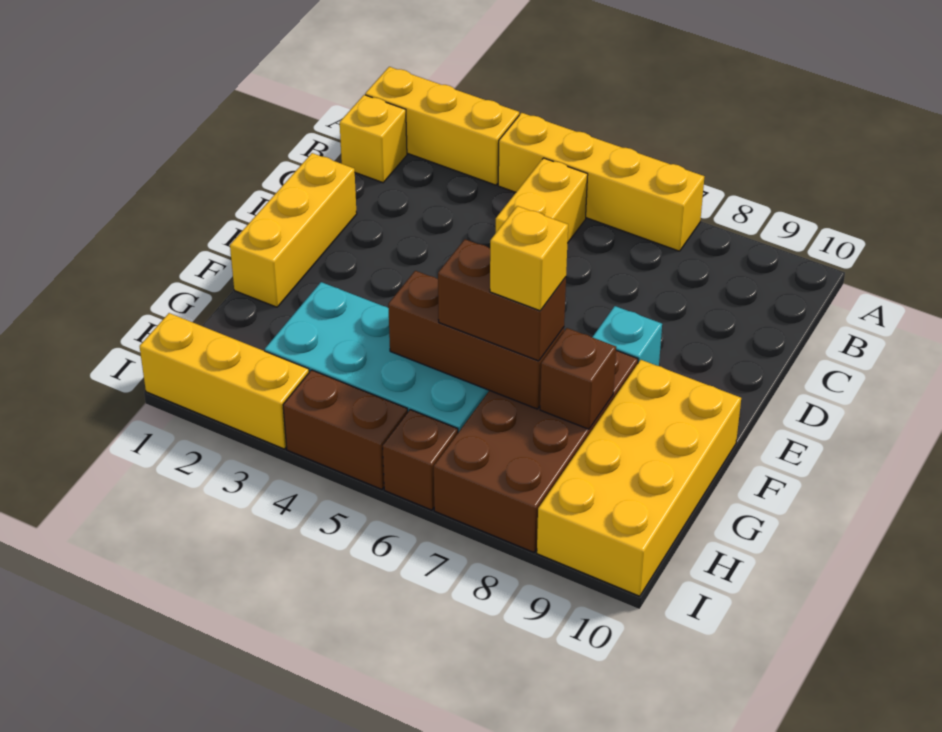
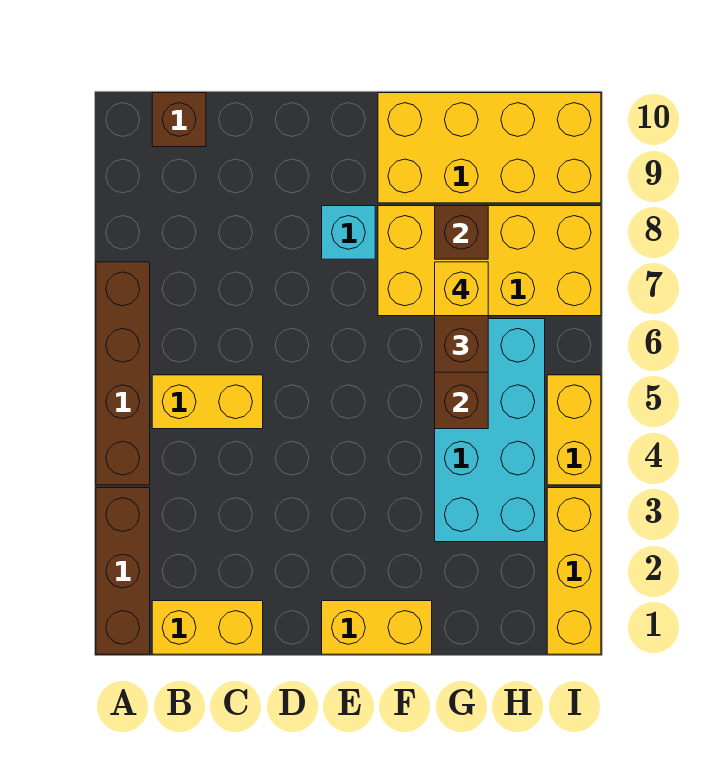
yellow brick A1:A3 level 1 -> brown brick A1:A3 level 1
yellow brick A4:A7 level 1 -> brown brick A4:A7 level 1
yellow brick B1 level 1 -> yellow brick B1:C1 level 1
yellow brick D1:F1 level 1 -> yellow brick E1:F1 level 1
brown brick F7:I8 level 1 -> yellow brick F7:I8 level 1
brown brick I4:I5 level 1 -> yellow brick I4:I5 level 1
brown brick I6 level 1 -> brown brick B10 level 1

